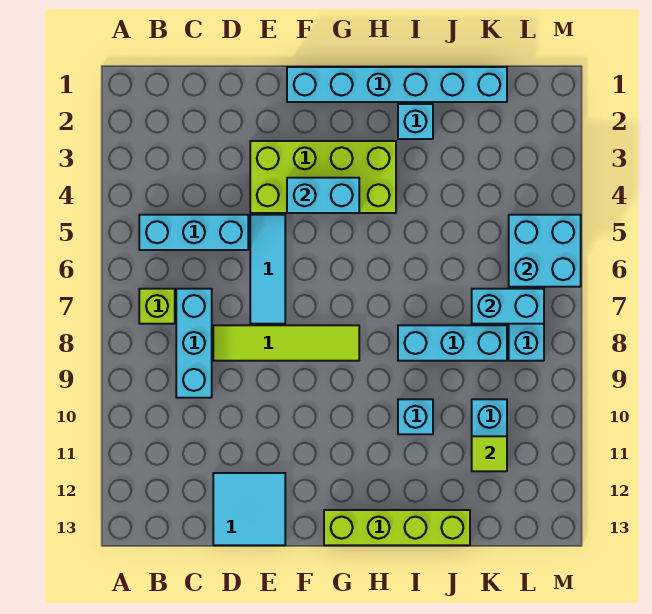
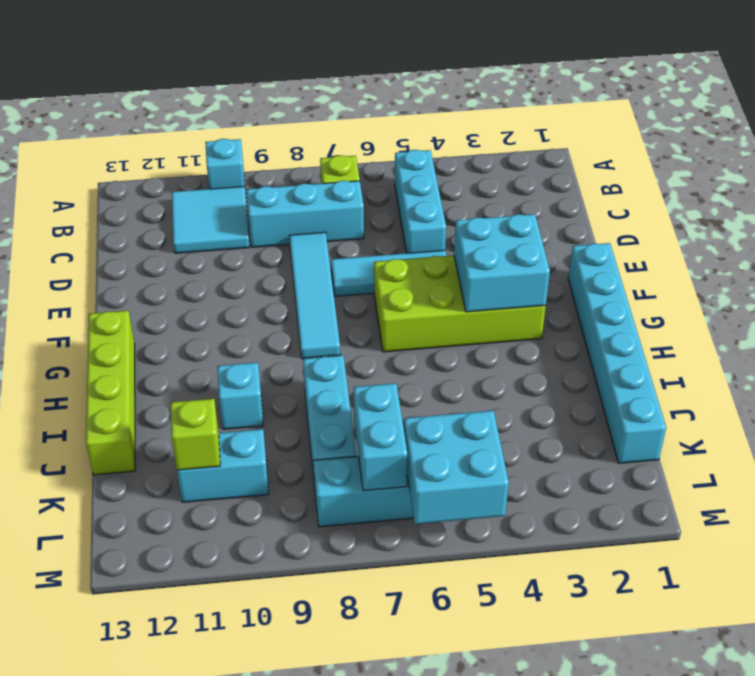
lime tile D8:G8 level 1 -> cyan tile D8:G8 level 1
cyan tile D12:E13 level 1 -> cyan tile B10:C11 level 1
lime brick E3:H4 level 1 -> lime brick F3:G6 level 1
cyan brick F4:G4 level 2 -> cyan brick F3:G4 level 2
cyan brick I2 level 1 -> cyan brick A10 level 1
lime tile K11 level 2 -> lime brick K11 level 2

